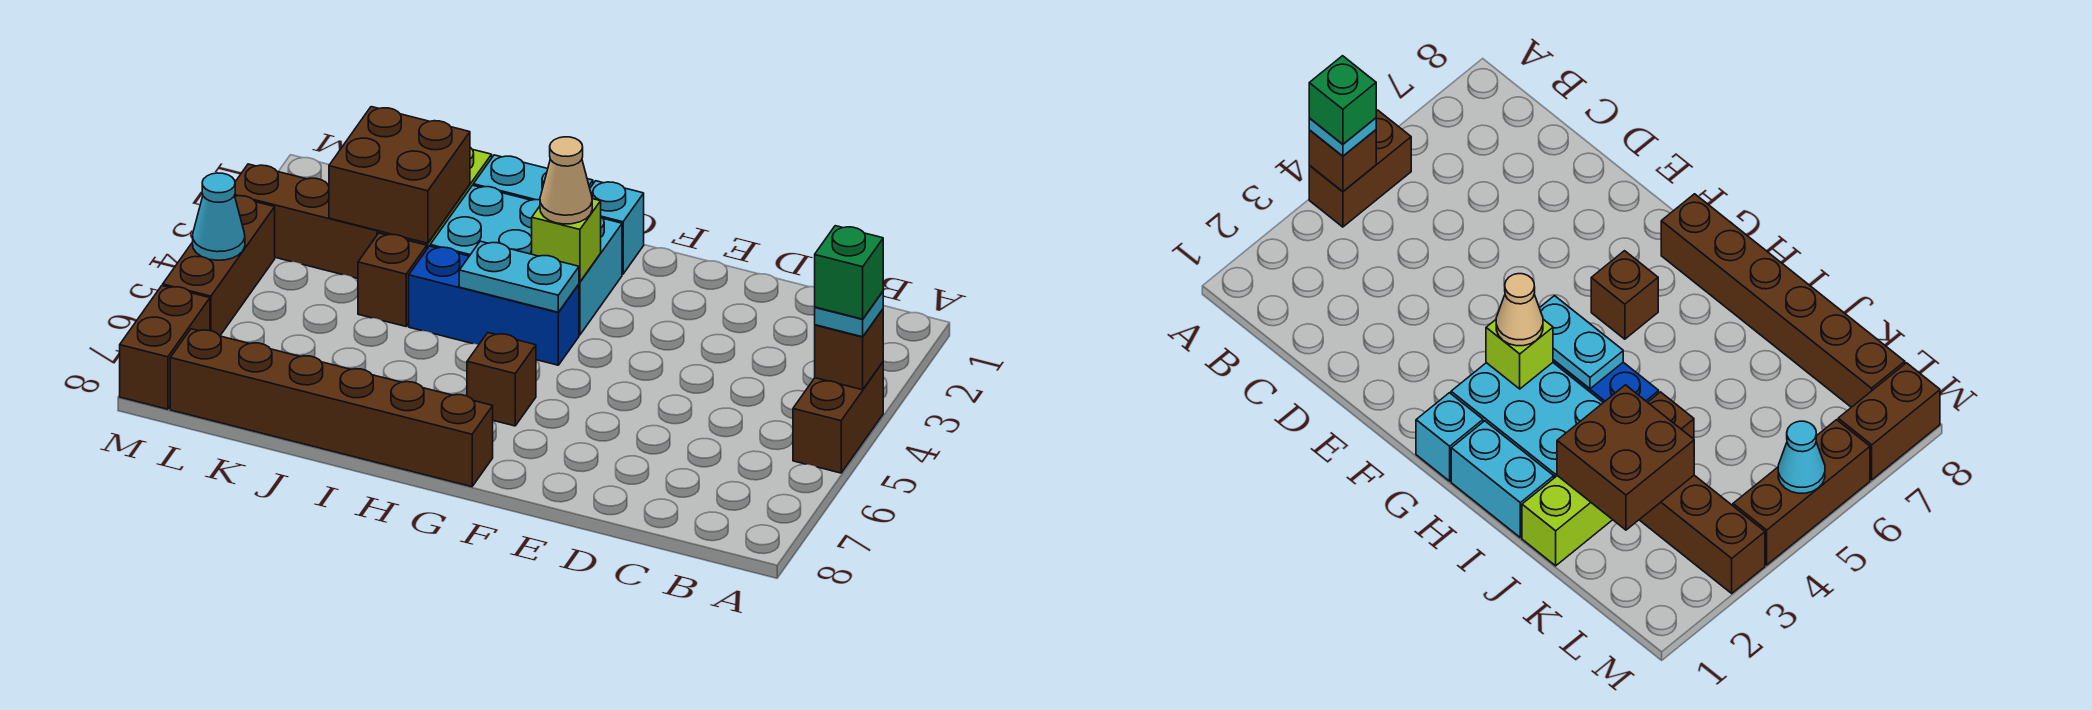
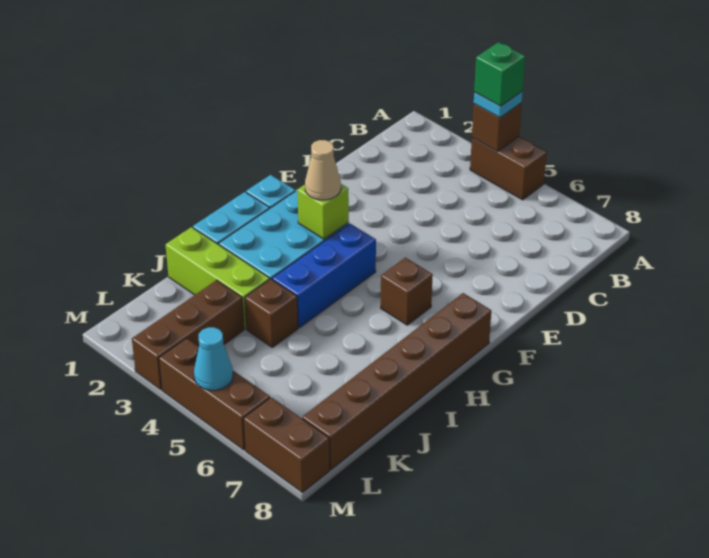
cyan plate G4:H4 level 2 -> none
brown brick J2:K3 level 2 -> none

